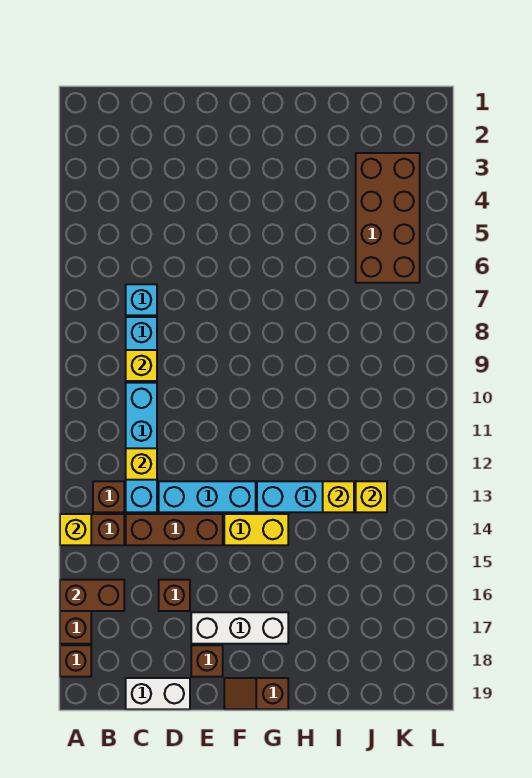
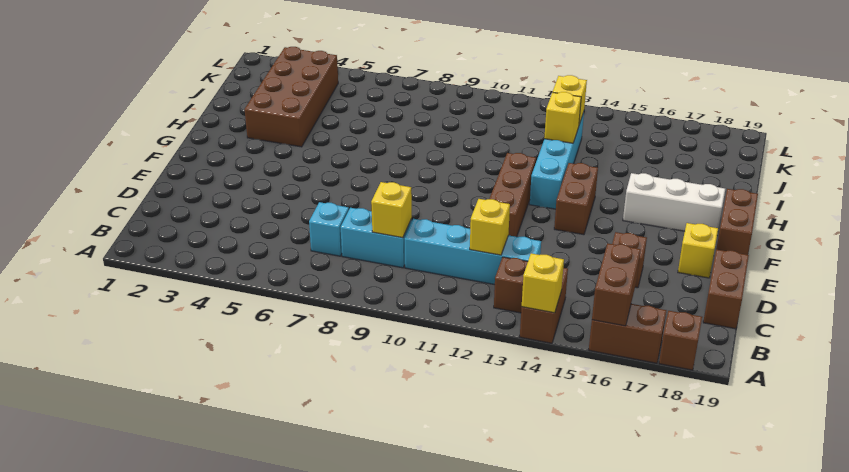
brown brick C14:E14 level 1 -> brown brick E12:G12 level 1
white brick C19:D19 level 1 -> brown brick C19:D19 level 1
cyan brick D13:F13 level 1 -> none
white brick E17:G17 level 1 -> white brick G16:G18 level 1
brown brick E18 level 1 -> yellow brick E18 level 1
yellow brick F14:G14 level 1 -> brown brick F14:G14 level 1
brown slope F19:G19 level 1 top G -> brown brick F19:G19 level 1
brown brick J3:K6 level 1 -> brown brick H3:K4 level 1

